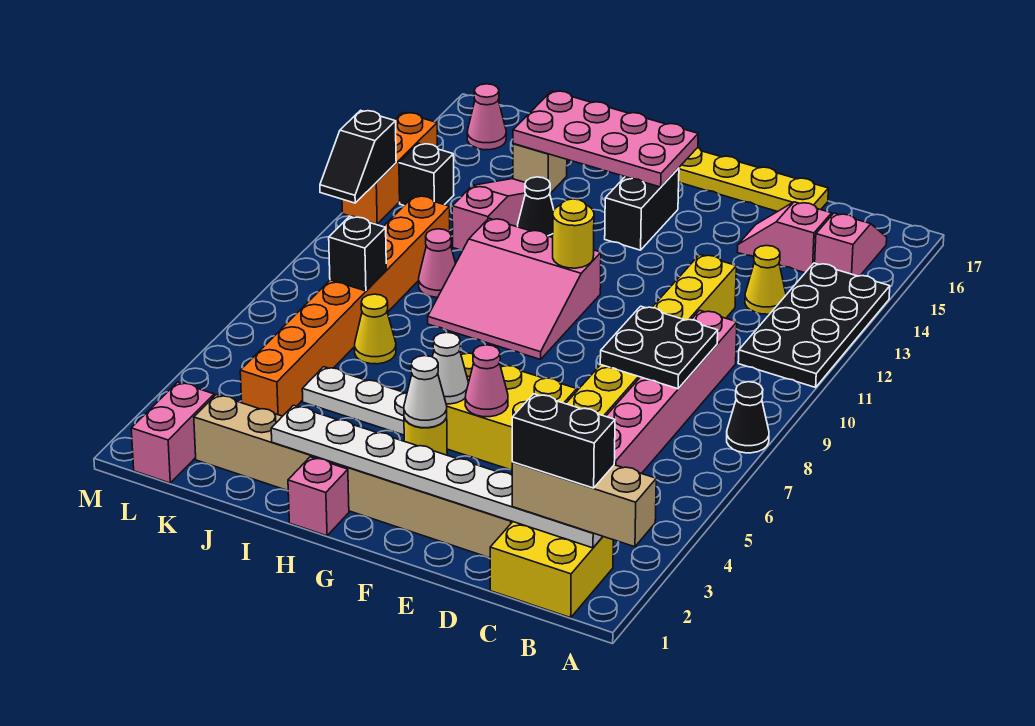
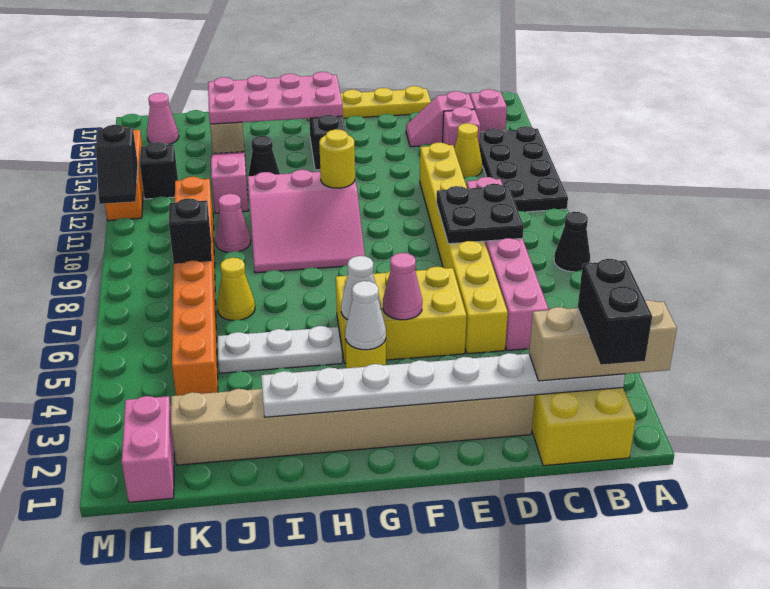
black brick B2:C2 level 4 -> black brick B1:B2 level 4
pink brick H1 level 1 -> pink brick C14 level 1

